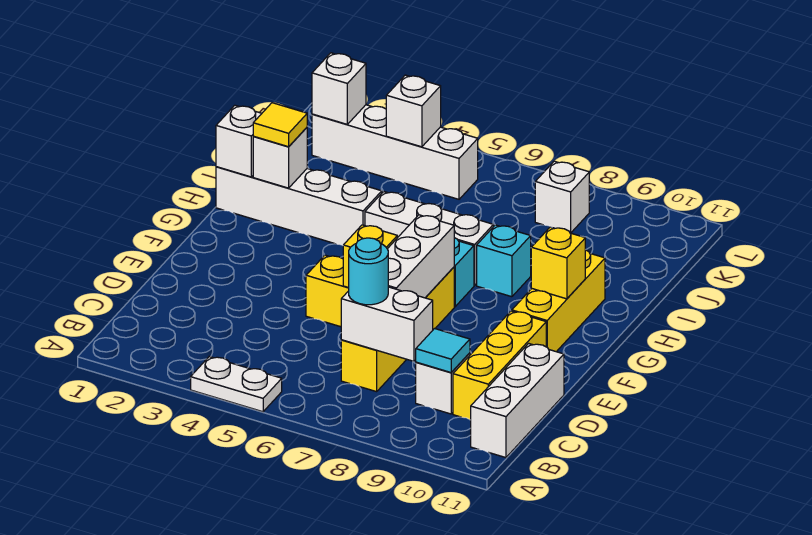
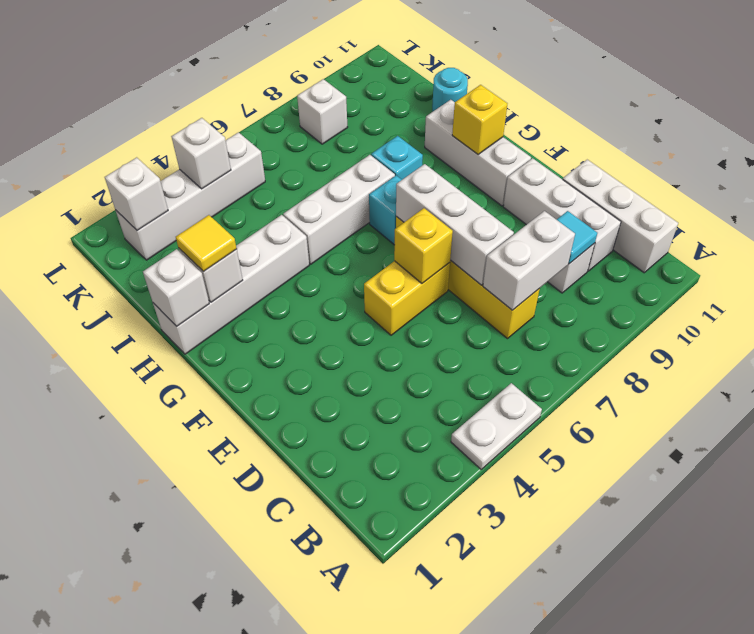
cyan round brick C7 level 3 -> cyan round brick I11 level 1
yellow brick C10:E10 level 1 -> white brick C10:E10 level 1
yellow brick F10:H10 level 1 -> white brick F10:H10 level 1

